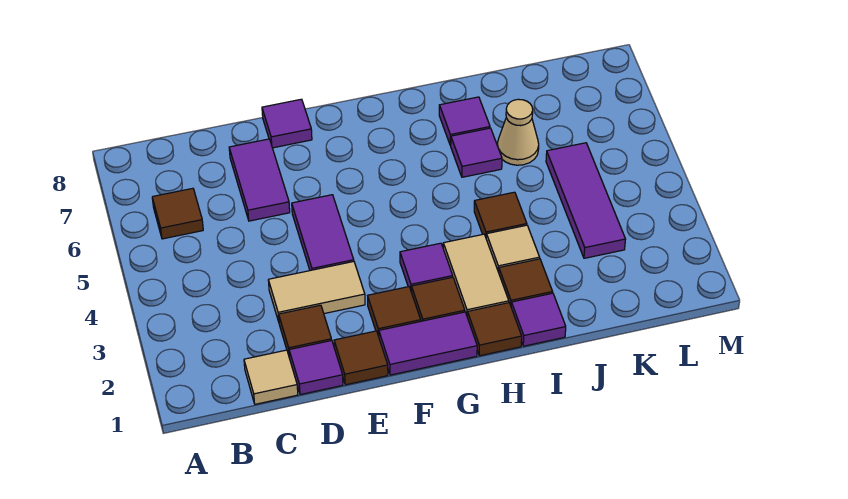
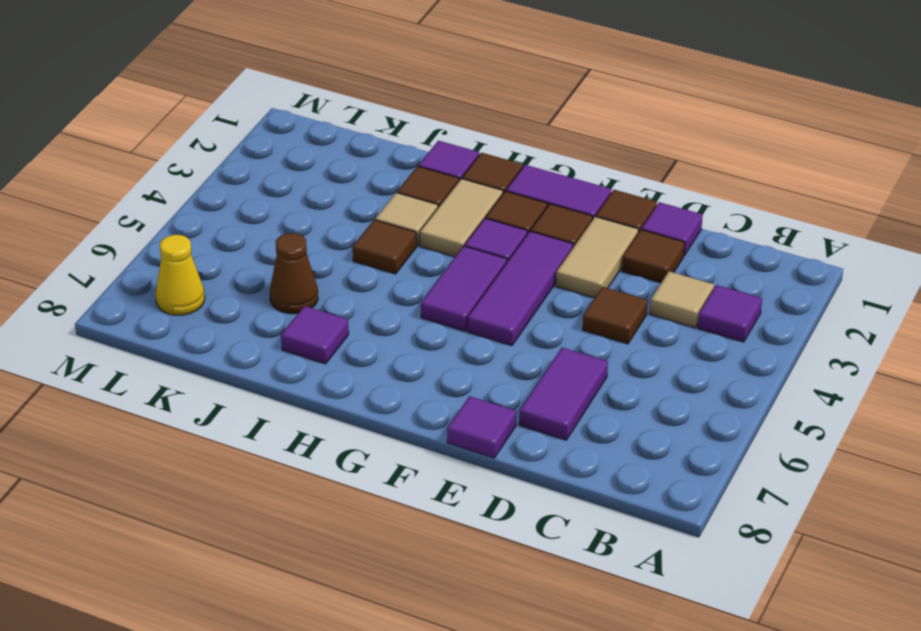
brown tile B6 level 1 -> brown tile D4 level 1
tan tile C1 level 1 -> tan tile C3 level 1
tan tile D3:E3 level 1 -> tan tile E2:E3 level 1
purple tile E4:E5 level 1 -> purple tile G4:G5 level 1
purple tile I6 level 1 -> purple tile B3 level 1
tan cone J6 level 1 -> brown cone J6 level 1
purple tile K3:K5 level 1 -> purple tile F3:F5 level 1
none -> yellow cone L7 level 1

